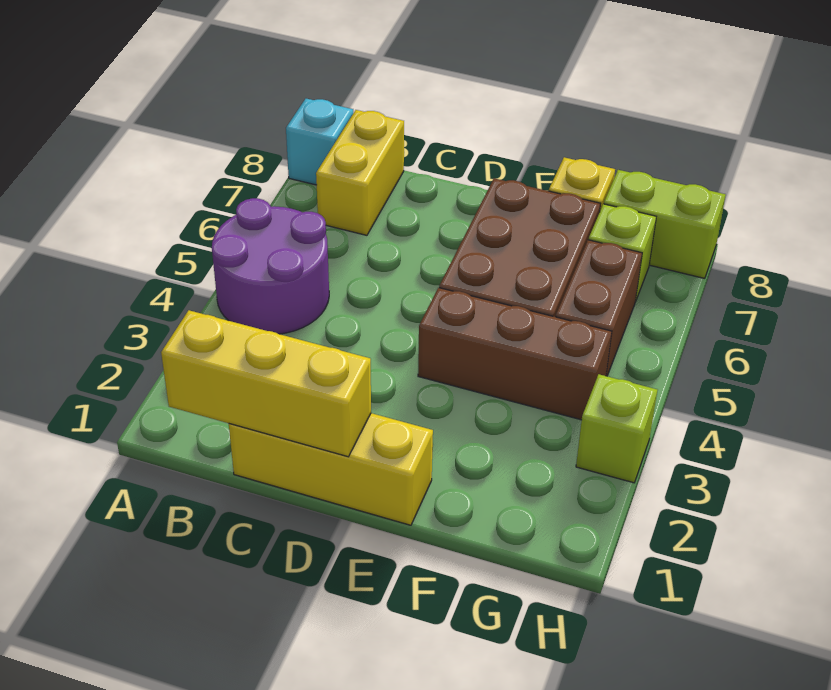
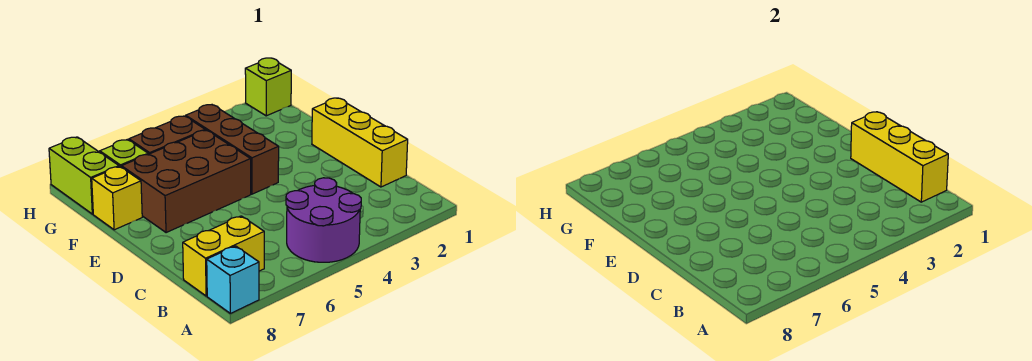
lime brick H3 level 1 -> lime brick H1 level 1

